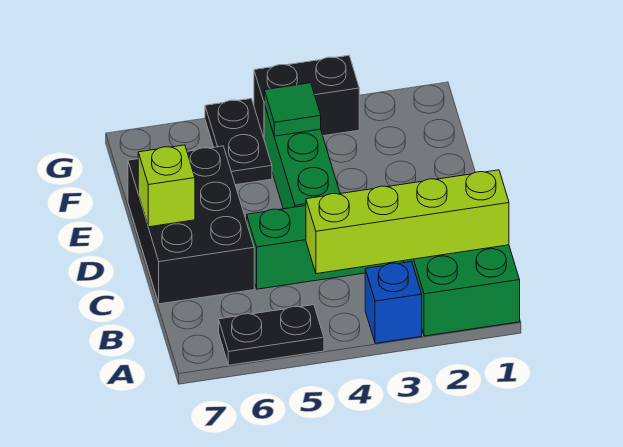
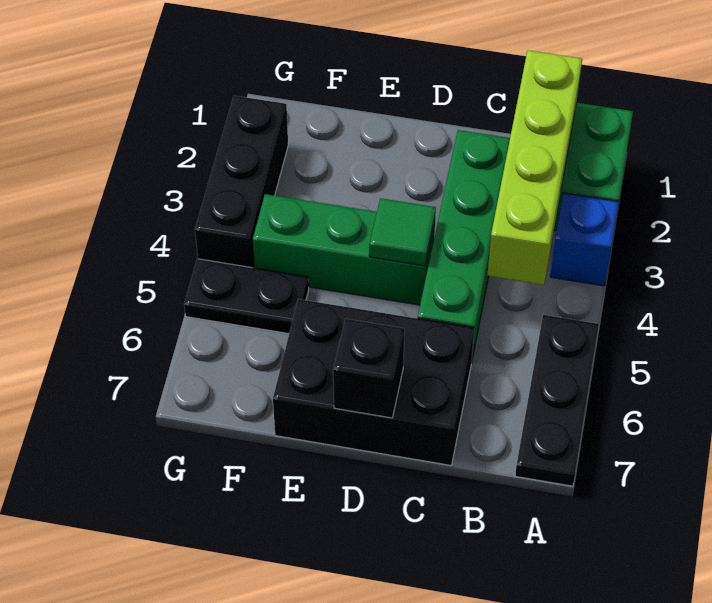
black plate A5:A6 level 1 -> black plate A5:A7 level 1
lime brick D7 level 2 -> black brick D7 level 2
green tile F4 level 2 -> green tile D4 level 2
black brick G3:G4 level 1 -> black brick G2:G4 level 1

